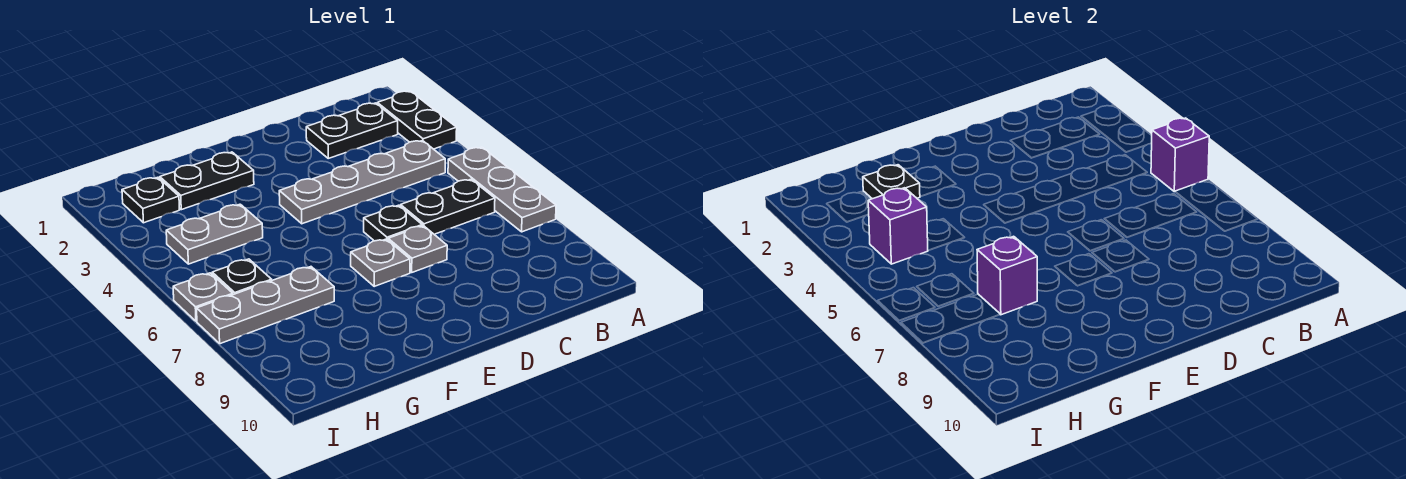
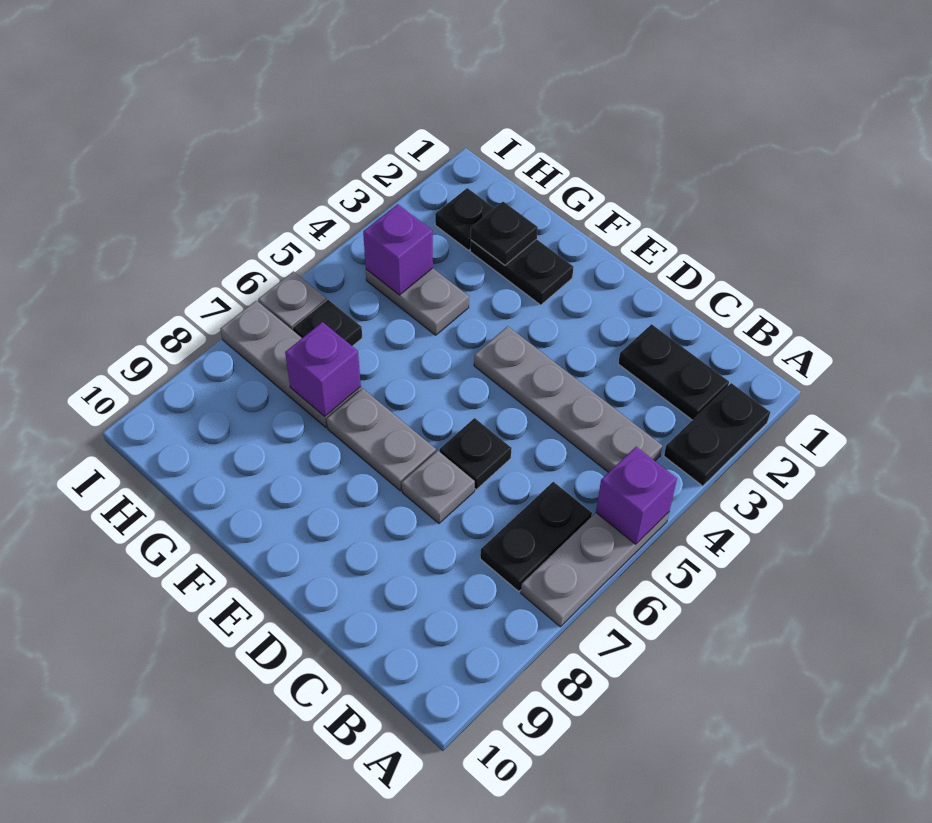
black plate B6:C6 level 1 -> black plate B6:B7 level 1
grey plate E7 level 1 -> grey plate E7:F7 level 1

